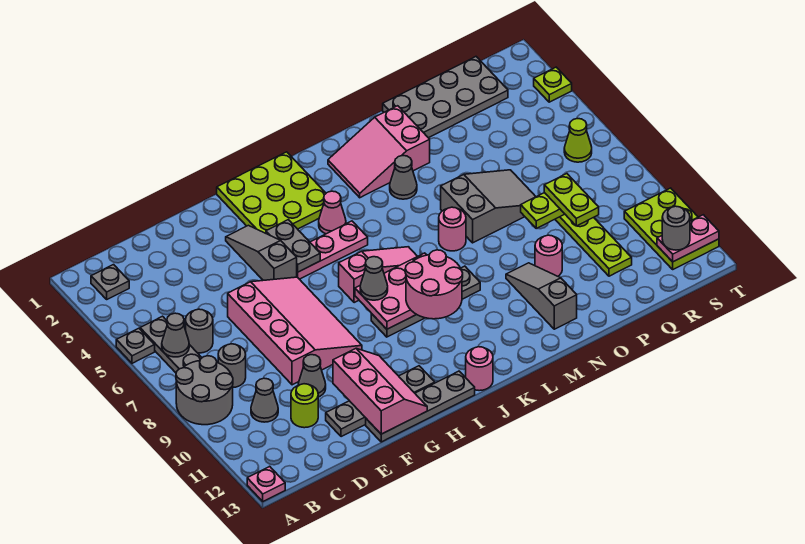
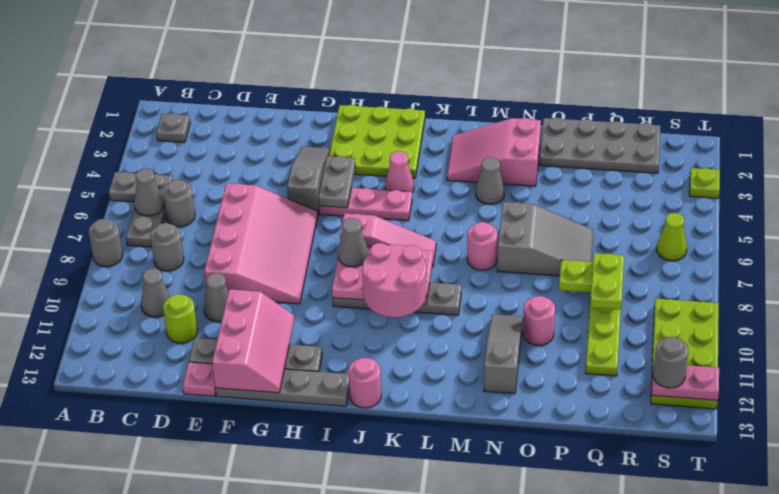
grey round brick A8:B9 level 1 -> grey round brick A8 level 1
pink plate A13 level 1 -> pink plate E13 level 1
lime plate S10:T12 level 1 -> lime plate S9:T12 level 1

